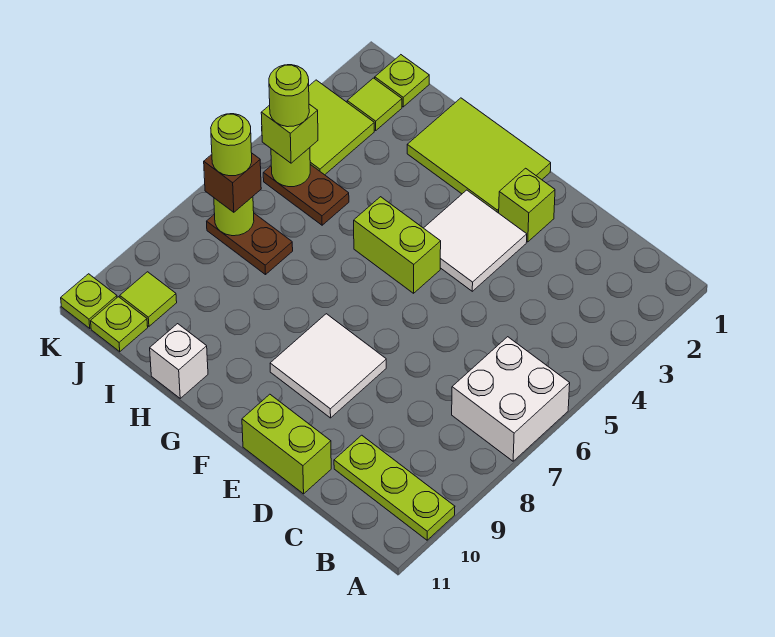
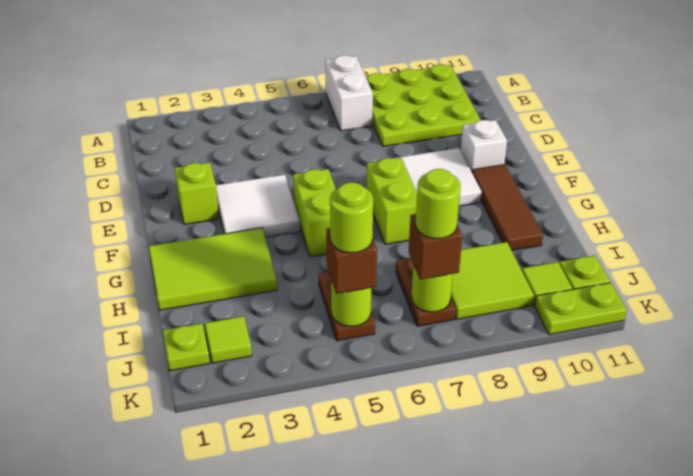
white brick A6:B7 level 1 -> white brick A7:B7 level 1
lime plate A10:C10 level 1 -> lime plate A8:C10 level 1
lime brick D11:E11 level 1 -> lime brick F7:G7 level 1
lime tile F1:H2 level 1 -> lime tile G1:H3 level 1
none -> brown tile F10:H10 level 1
white brick H11 level 1 -> white brick E10 level 1
lime tile J3:K4 level 1 -> lime tile I8:J9 level 1
lime brick J5 level 3 -> brown brick J5 level 3
lime plate K11 level 1 -> lime plate K10:K11 level 1

